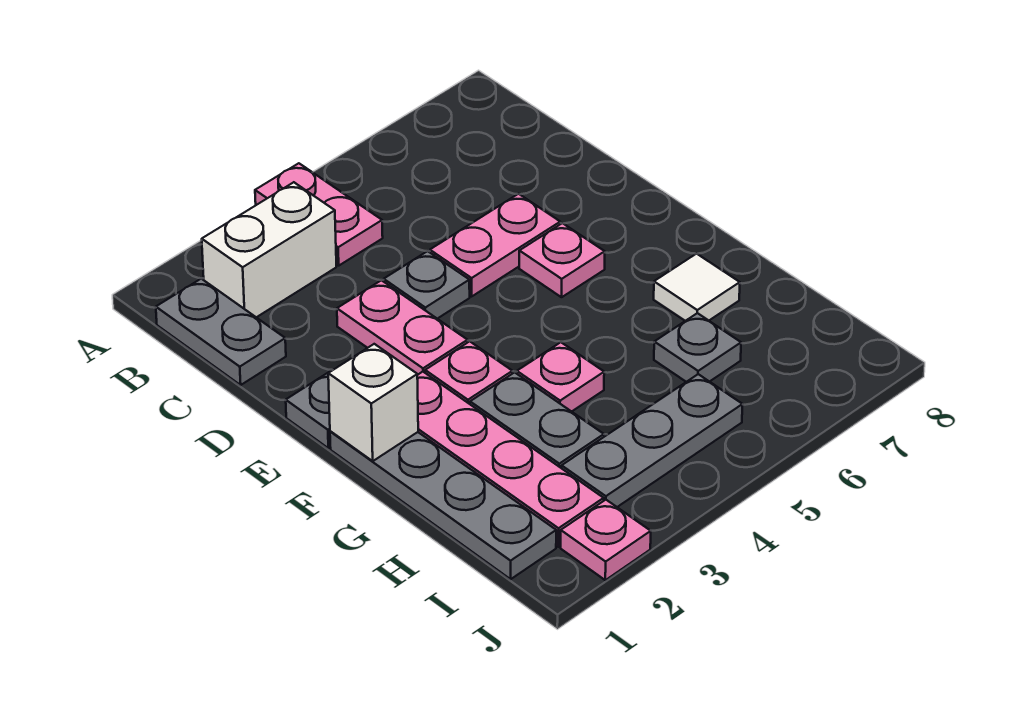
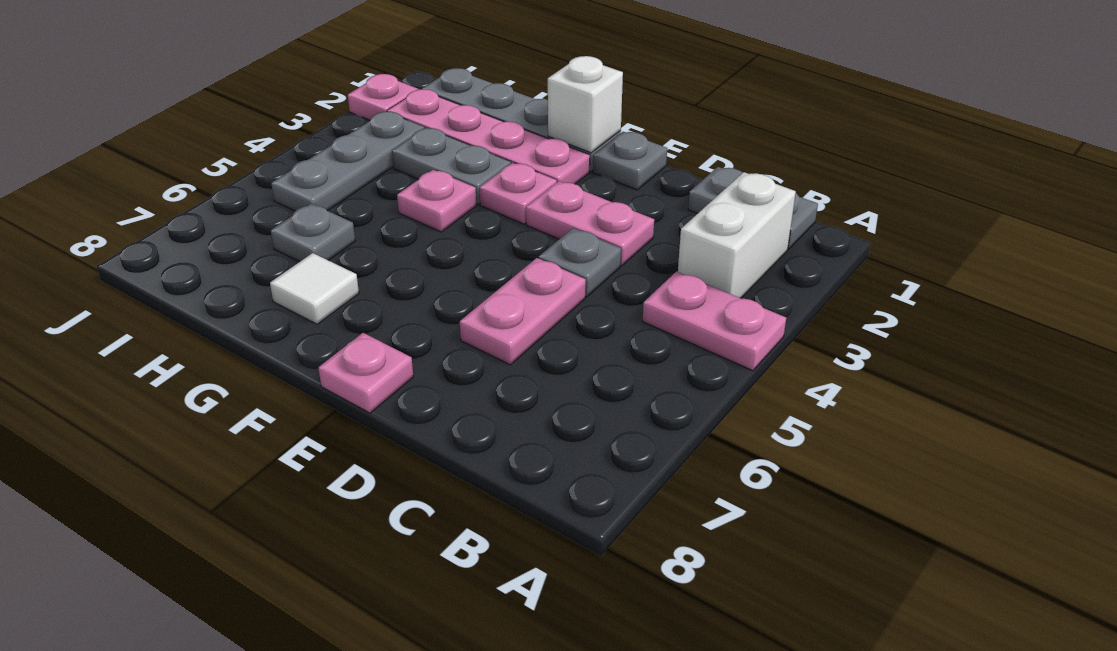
pink plate E6 level 1 -> pink plate E8 level 1

